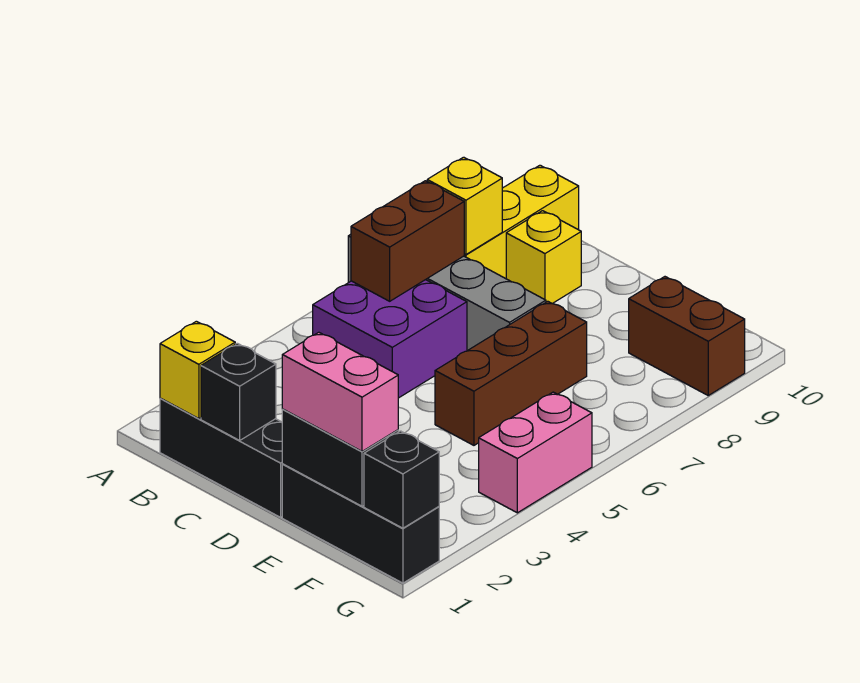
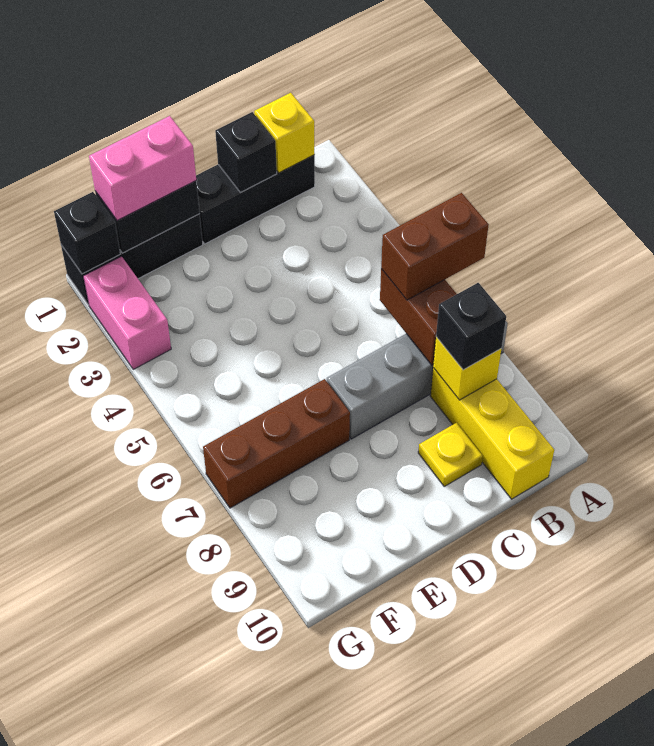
purple brick B5:C6 level 1 -> none
none -> black brick B8 level 3
yellow brick C9 level 1 -> yellow plate C9 level 1
brown brick E5:E7 level 1 -> brown brick E7:G7 level 1
brown brick F9:G9 level 1 -> brown brick A6:B6 level 3
pink brick G4:G5 level 1 -> pink brick G2:G3 level 1

